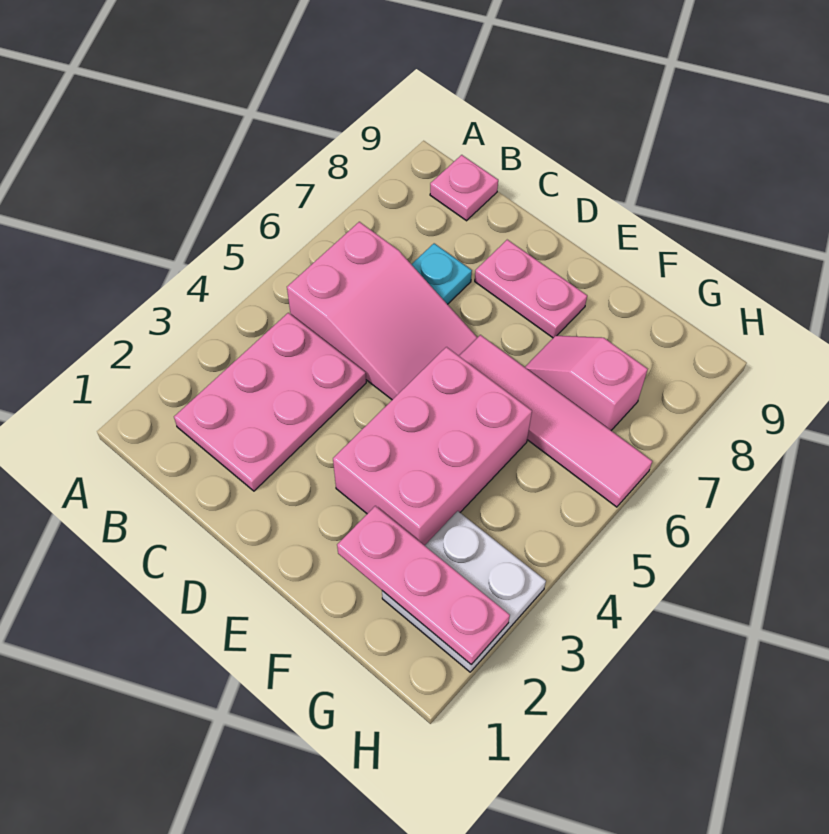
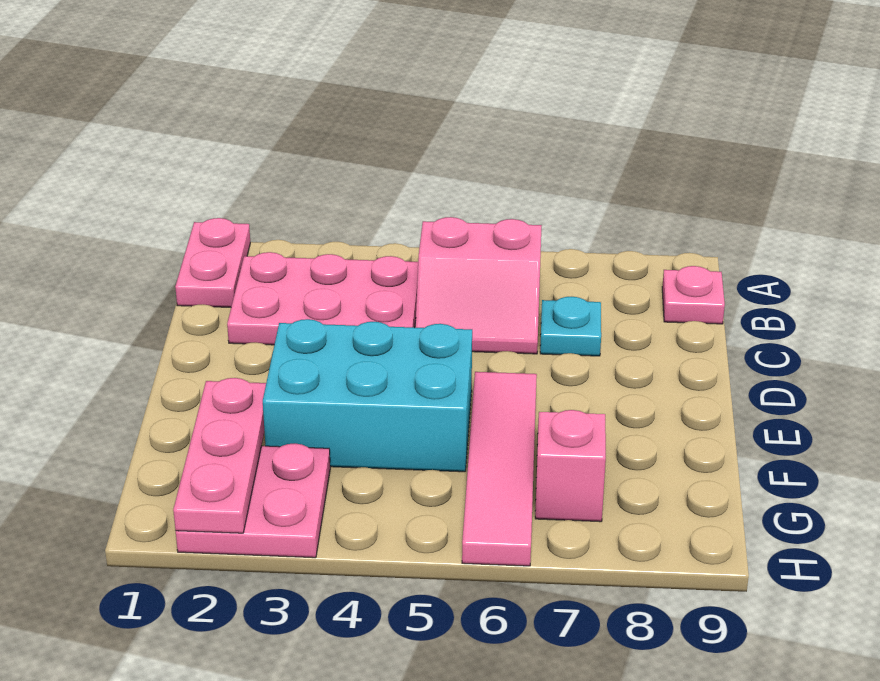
pink slope B5:D6 level 1 top B -> pink slope B5:C6 level 1 top B
pink plate D8:E8 level 1 -> pink plate A1:B1 level 1
pink brick E3:F5 level 1 -> cyan brick E3:F5 level 1
white plate G2:H3 level 1 -> pink plate G2:H3 level 1

